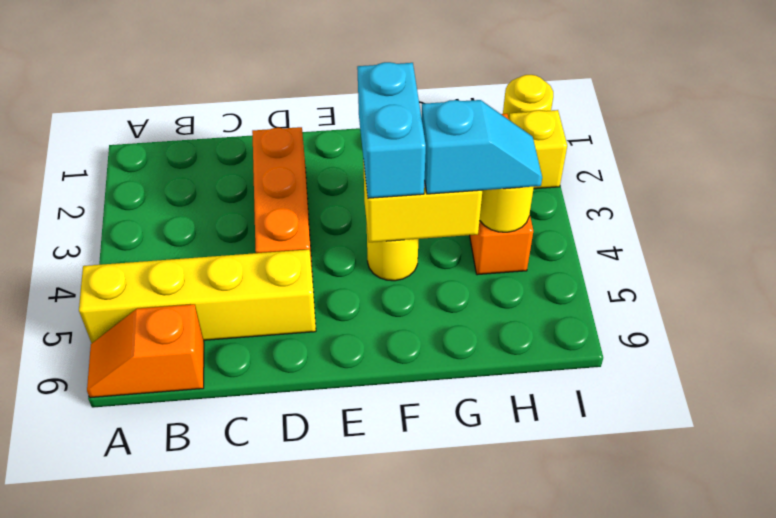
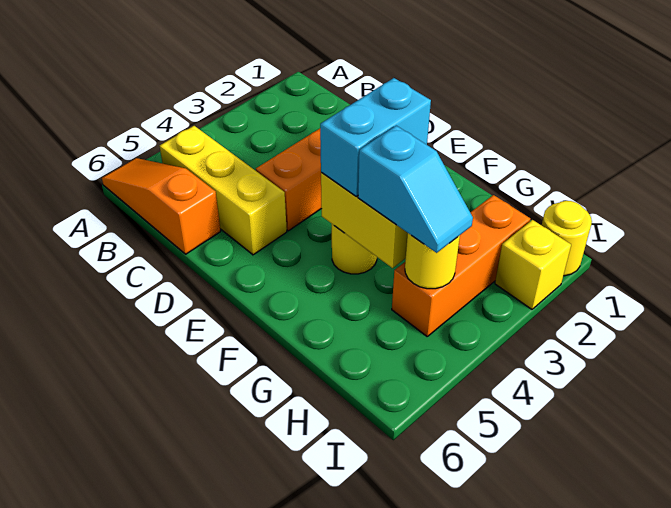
yellow brick A5:D5 level 1 -> yellow brick B5:D5 level 1
orange slope A6:B6 level 1 top B -> orange slope A6:C6 level 1 top C

